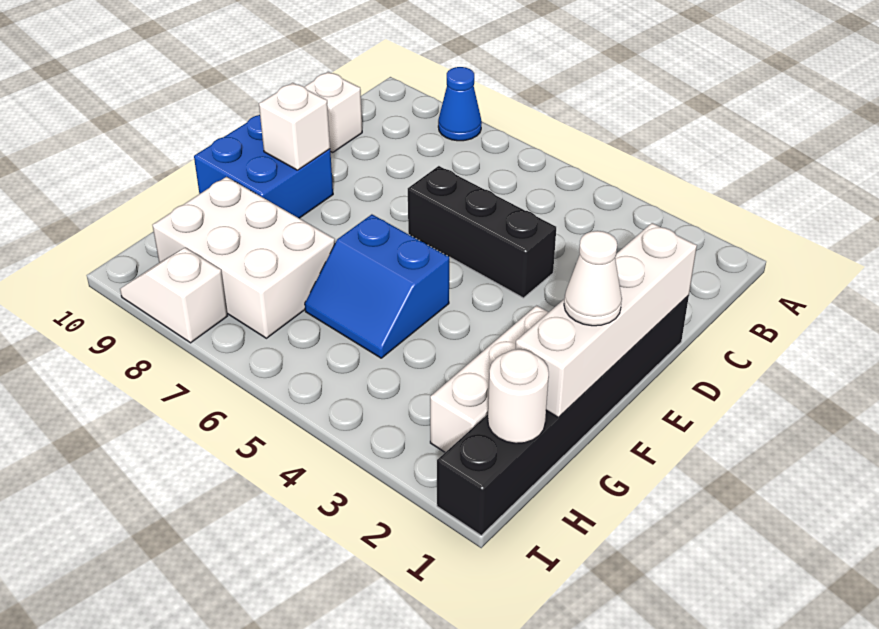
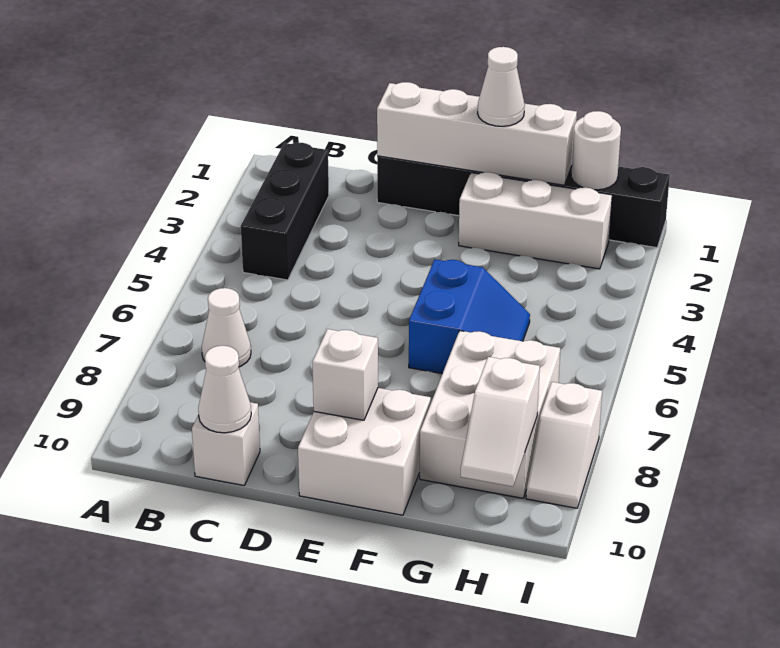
blue cone A8 level 1 -> none
none -> white cone B7 level 1
none -> white cone C10 level 2
black brick D4:D6 level 1 -> black brick B2:B4 level 1
blue brick E9:F10 level 1 -> white brick E9:F10 level 1
none -> white slope H9:H10 level 2 top 9

